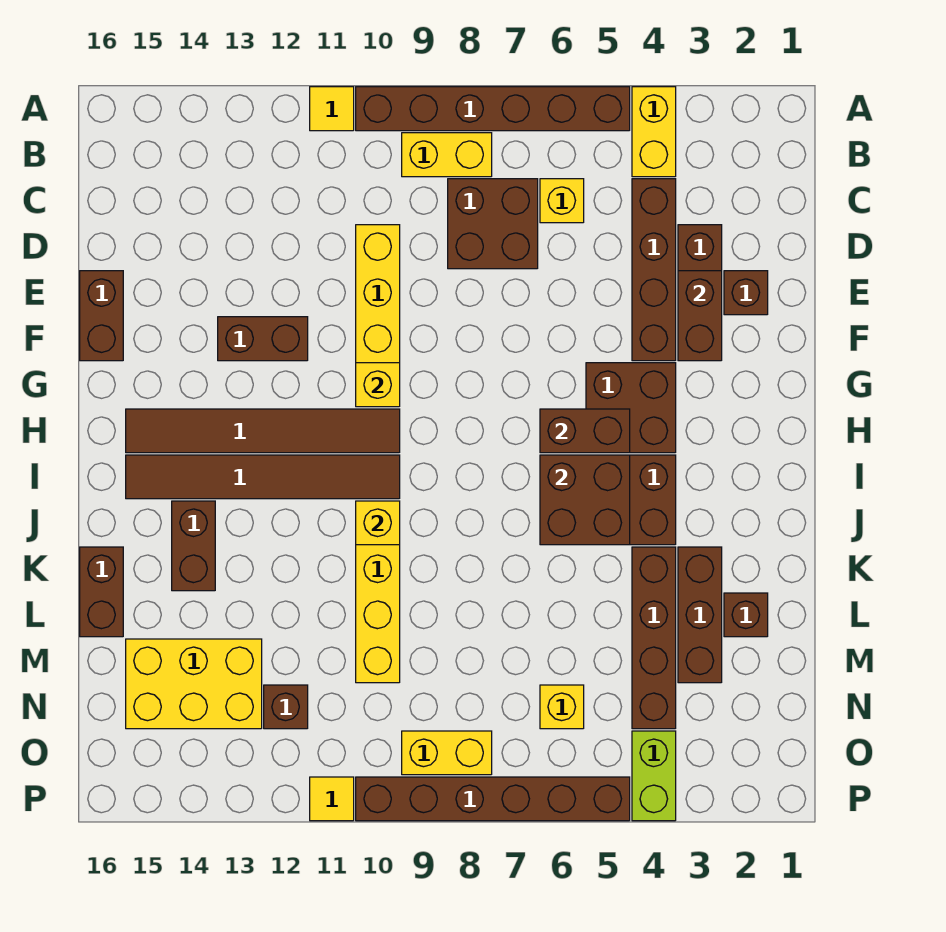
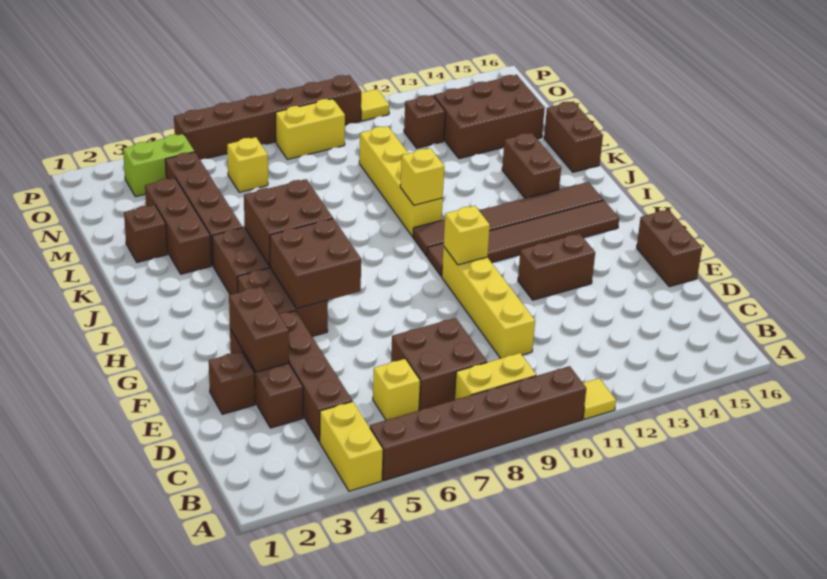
brown brick H5:H6 level 2 -> brown brick G5:H6 level 2
yellow brick M13:N15 level 1 -> brown brick M13:N15 level 1
lime brick O4:P4 level 1 -> lime brick O3:O4 level 1

